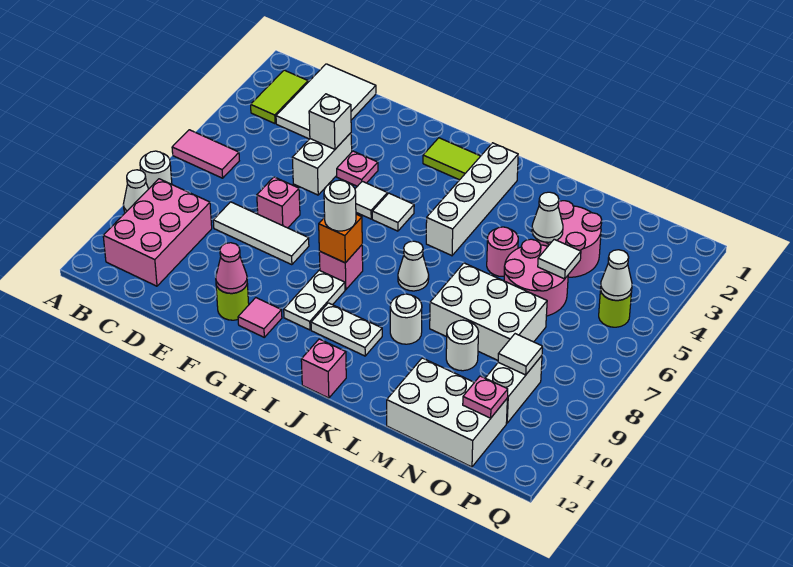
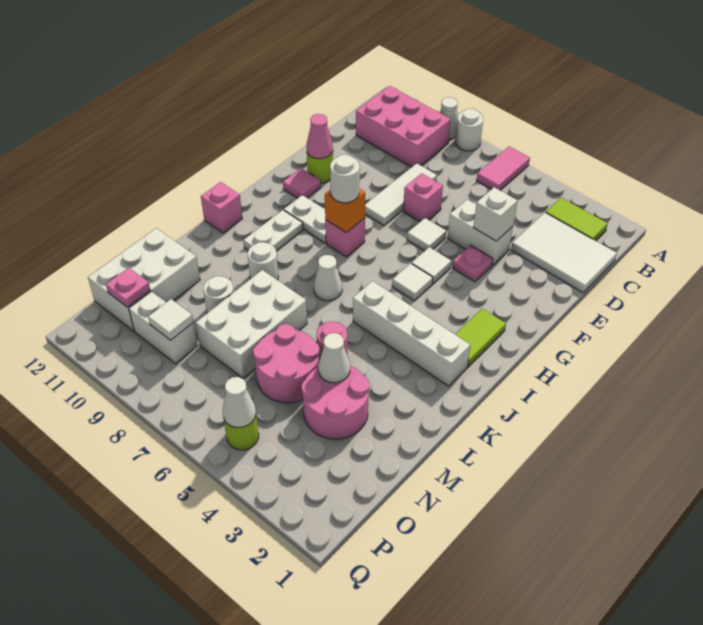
white tile N5 level 2 -> white tile F6 level 1

